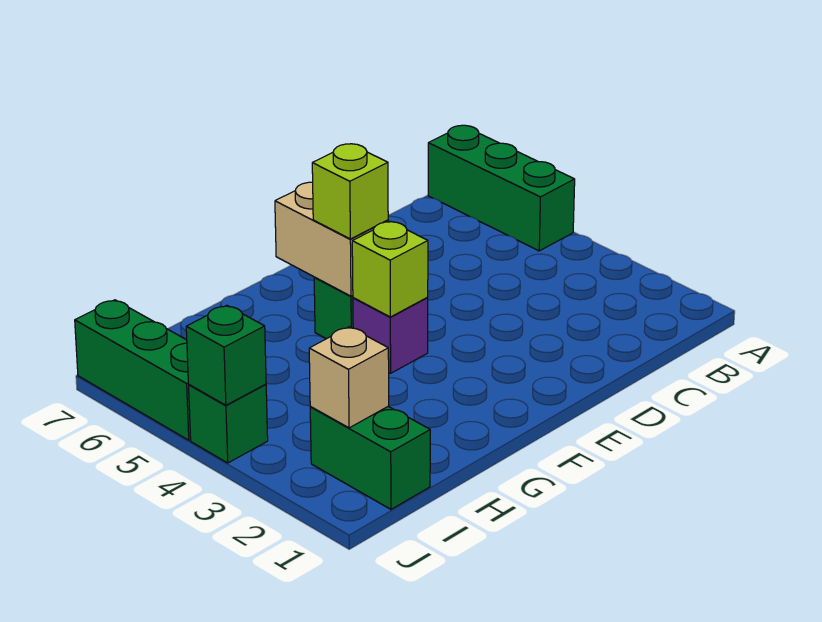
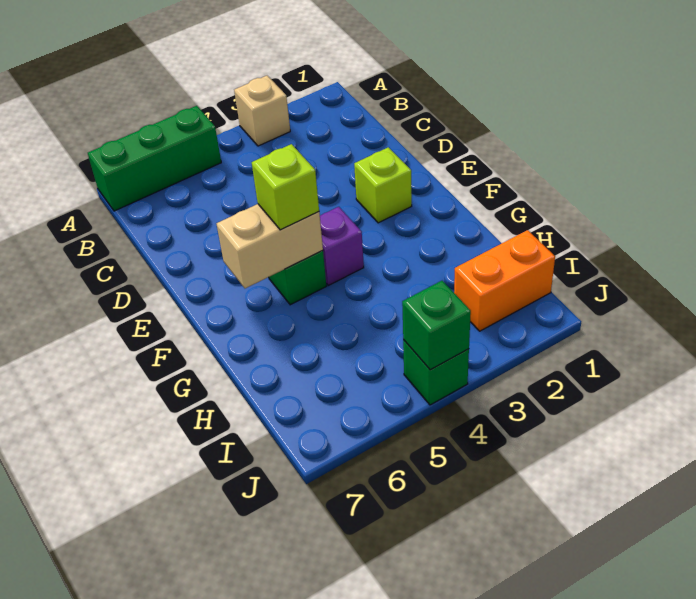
lime brick F4 level 2 -> lime brick E2 level 1
green brick I1:I2 level 1 -> orange brick I1:I2 level 1
tan brick I2 level 2 -> tan brick A3 level 1
green brick J5:J7 level 1 -> none

